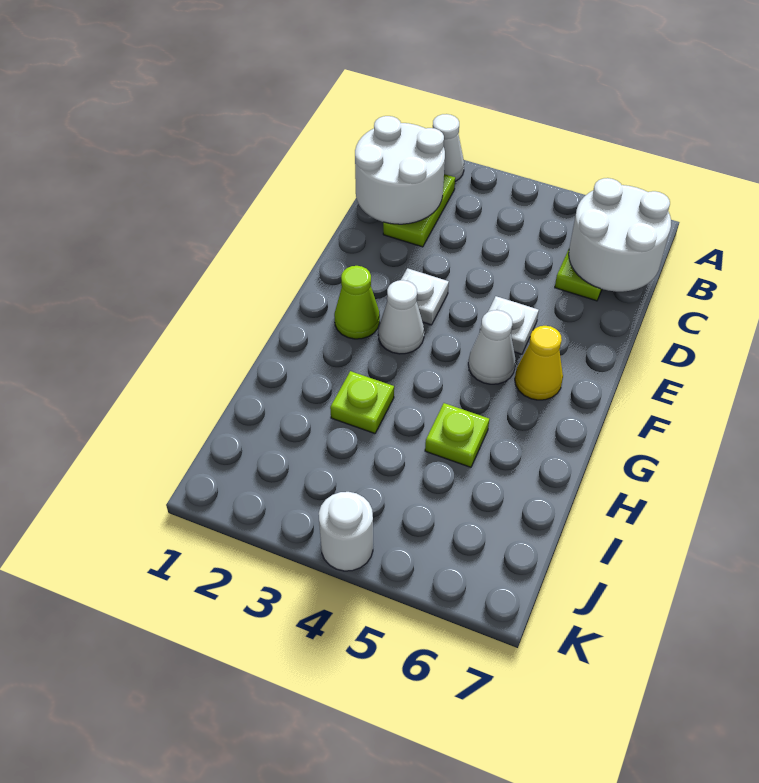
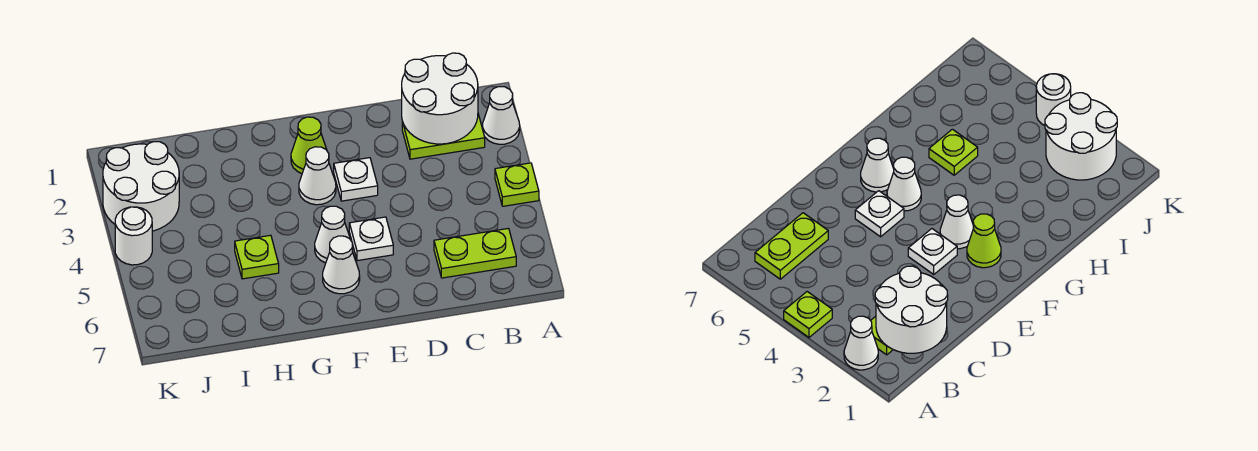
white round brick B6:C7 level 2 -> white round brick J2:K3 level 1
yellow cone F6 level 1 -> white cone F6 level 1
lime plate H3 level 1 -> lime plate A4 level 1

